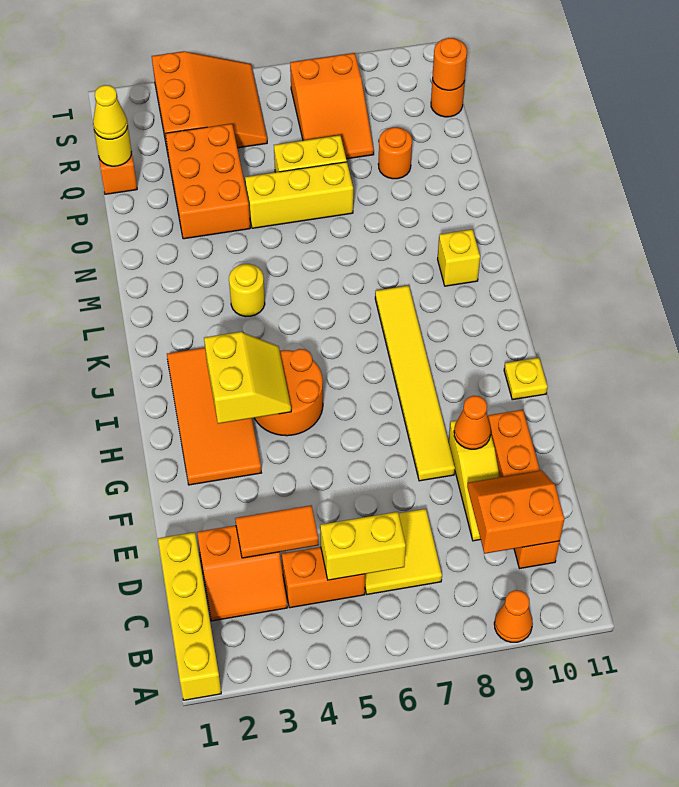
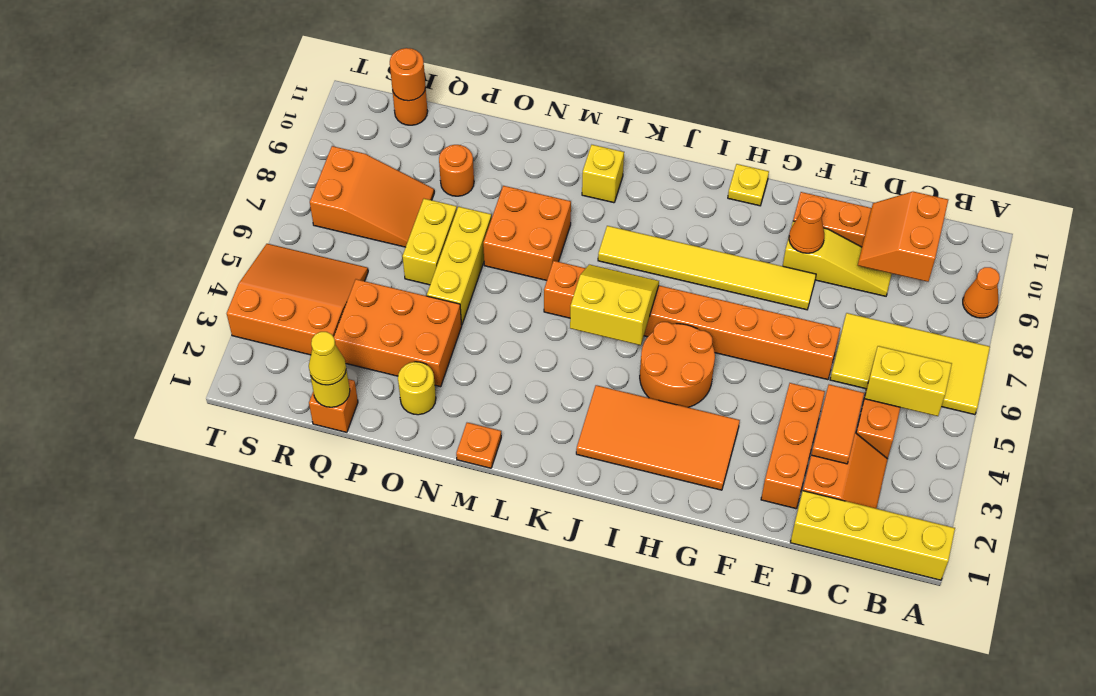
yellow brick C5:C6 level 2 -> yellow brick B5:C5 level 2
yellow tile C6:D7 level 1 -> yellow tile A6:D7 level 1
none -> orange brick E2:E4 level 1
none -> orange brick E6:L6 level 1
yellow slope H3:I4 level 2 top 3 -> yellow slope J5:K6 level 2 top 5
yellow round brick L4 level 1 -> yellow round brick O2 level 1
none -> orange plate M1 level 1
none -> orange brick M7:N8 level 1

